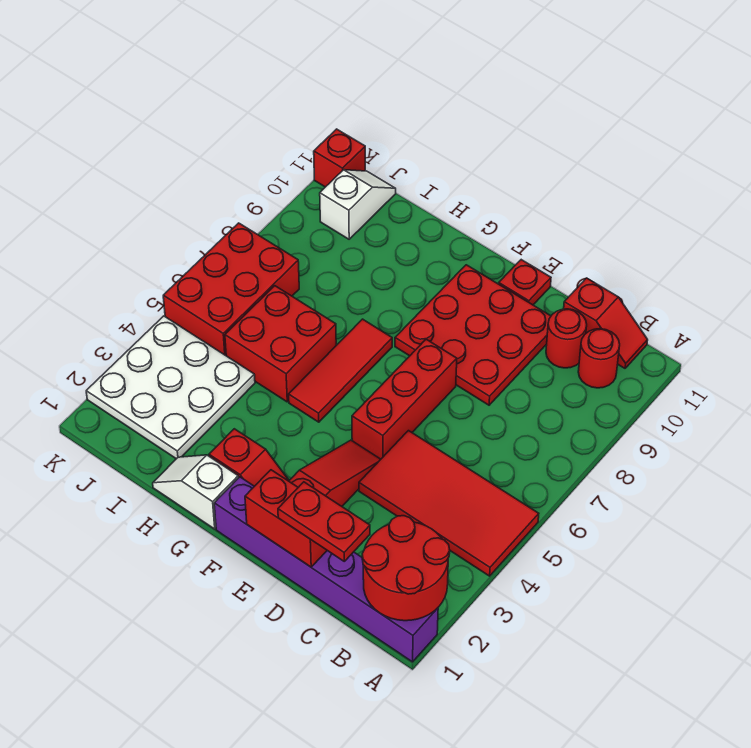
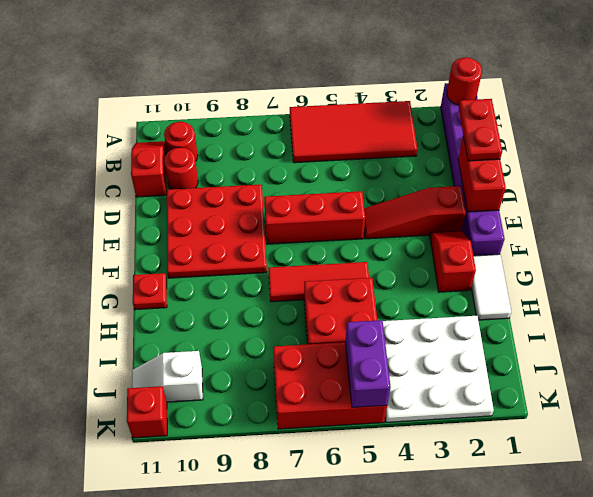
red round brick A1:B2 level 2 -> red round brick A1 level 2
red tile A4:D5 level 1 -> red tile A3:B6 level 1
red plate E11 level 1 -> red plate G11 level 1
white slope G1:H1 level 1 top G -> white tile G1:H1 level 1
none -> purple brick J5:K5 level 2

